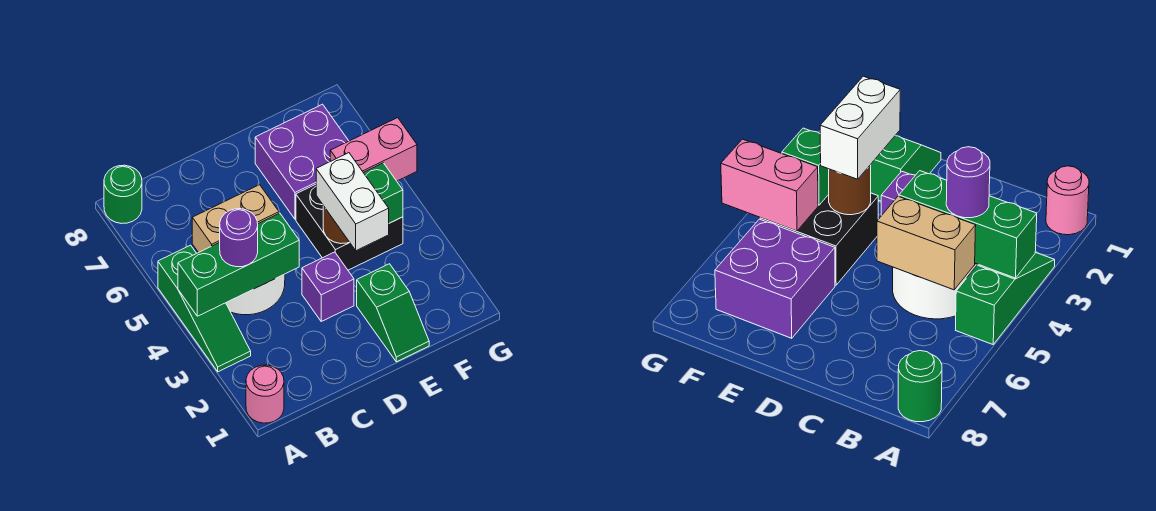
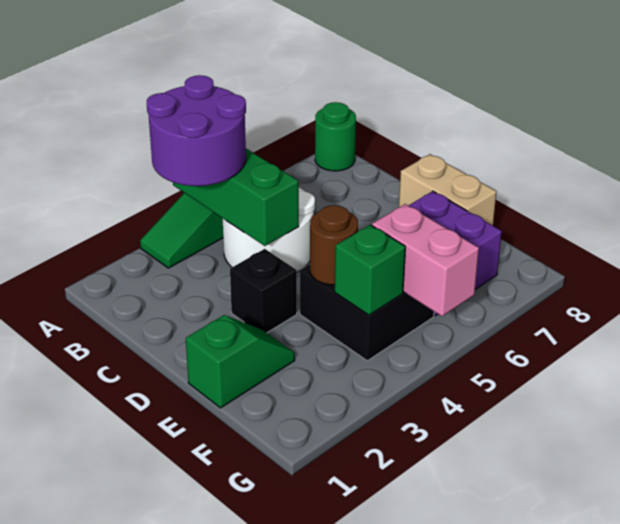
pink round brick A1 level 1 -> none
purple round brick B4 level 3 -> purple round brick A3:B4 level 3
tan brick B5:C5 level 2 -> tan brick D8:E8 level 1
purple brick D3 level 1 -> black brick D3 level 1
green slope E1:E2 level 1 top 2 -> green slope E1:E2 level 1 top 1
white brick E3:E4 level 3 -> none

